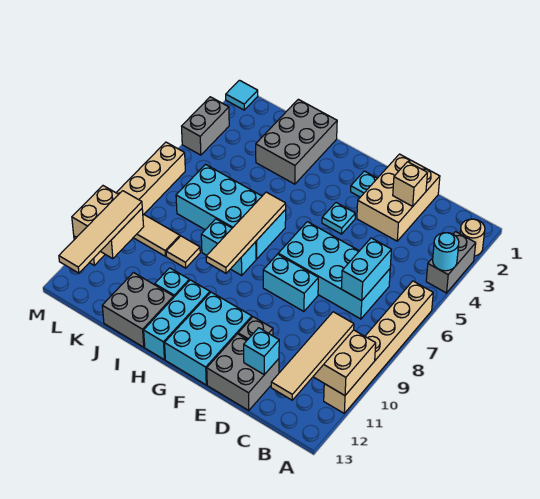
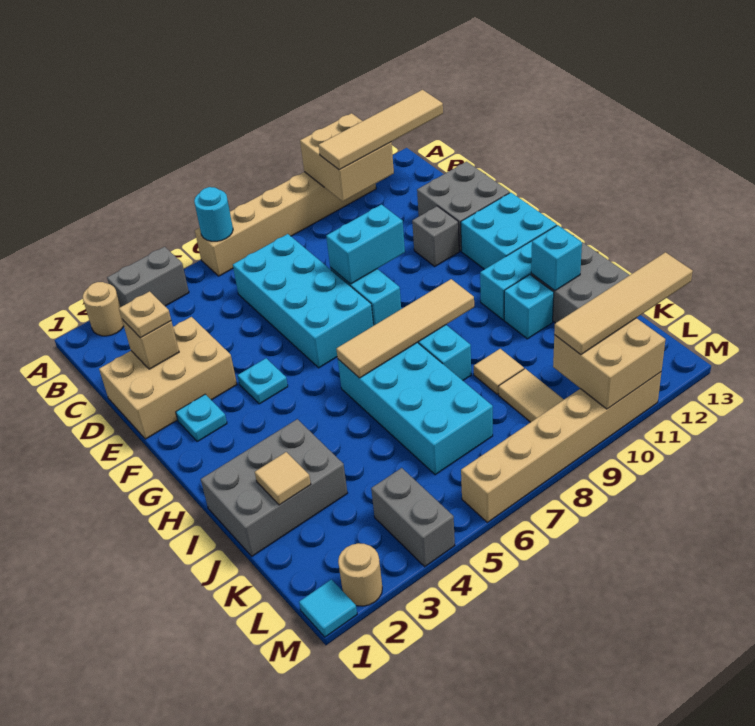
cyan round brick A4 level 2 -> cyan round brick A6 level 2
cyan brick C6:C7 level 2 -> cyan brick E8:E9 level 2
none -> tan plate D2 level 3
cyan brick D12 level 2 -> cyan brick I12 level 2
cyan brick F11:G13 level 1 -> cyan brick F12:G13 level 1
none -> tan tile J2 level 2
none -> tan round brick M2 level 1
grey brick M3:M4 level 1 -> grey brick L4:M4 level 1

